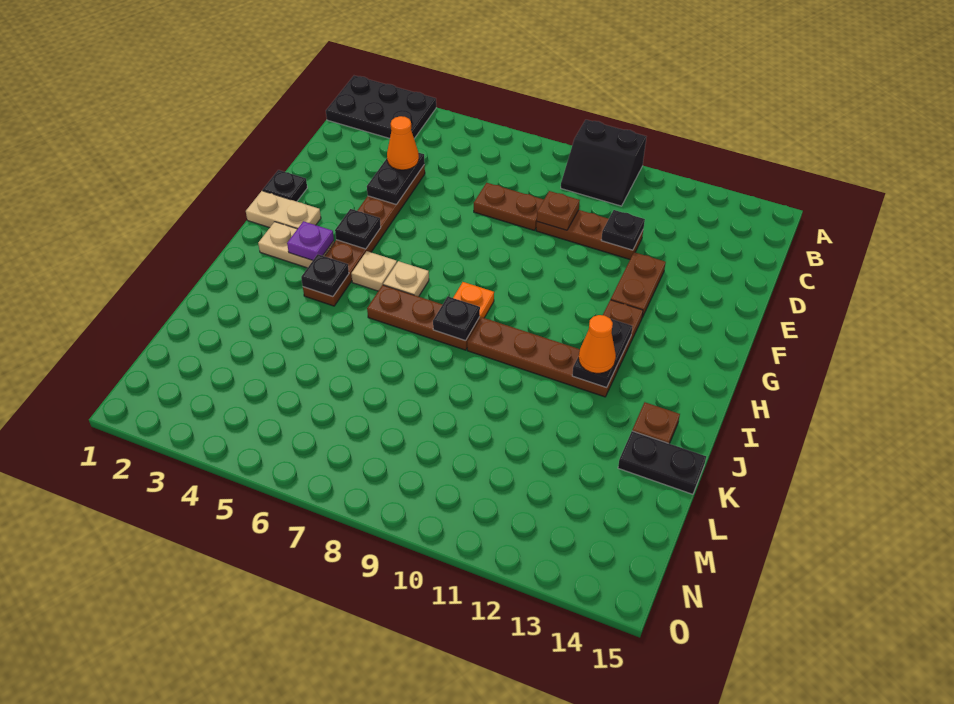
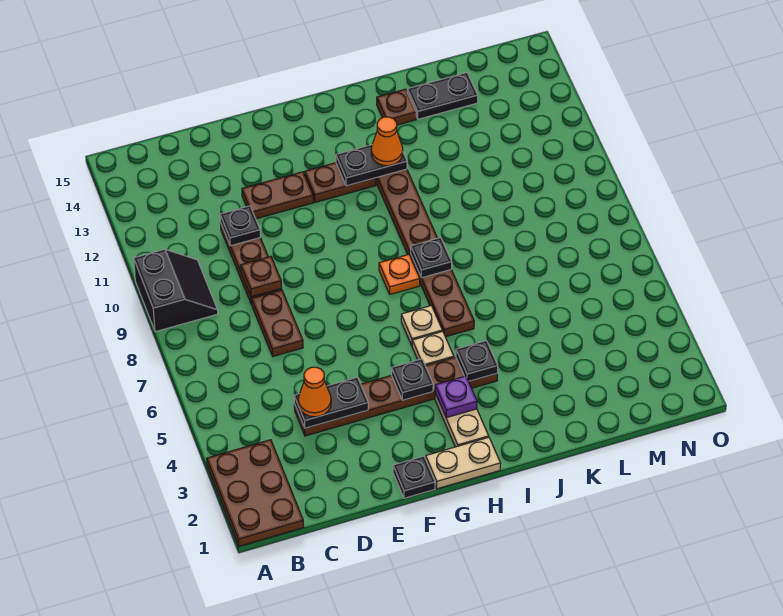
black plate A1:B3 level 1 -> brown plate A1:B3 level 1
tan plate G1:G2 level 1 -> tan plate G1:H1 level 1
black plate K14:K15 level 1 -> black plate K14:L14 level 1

